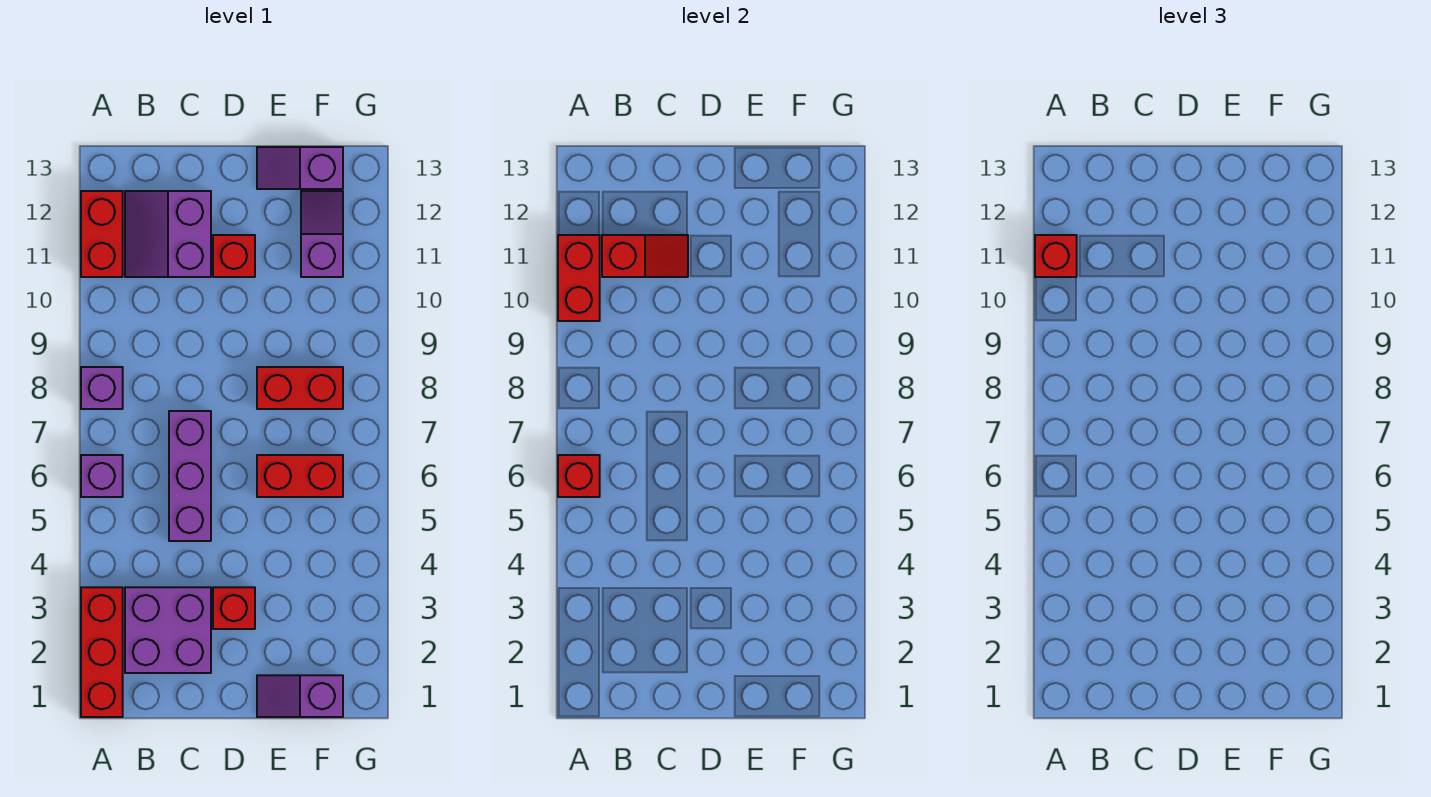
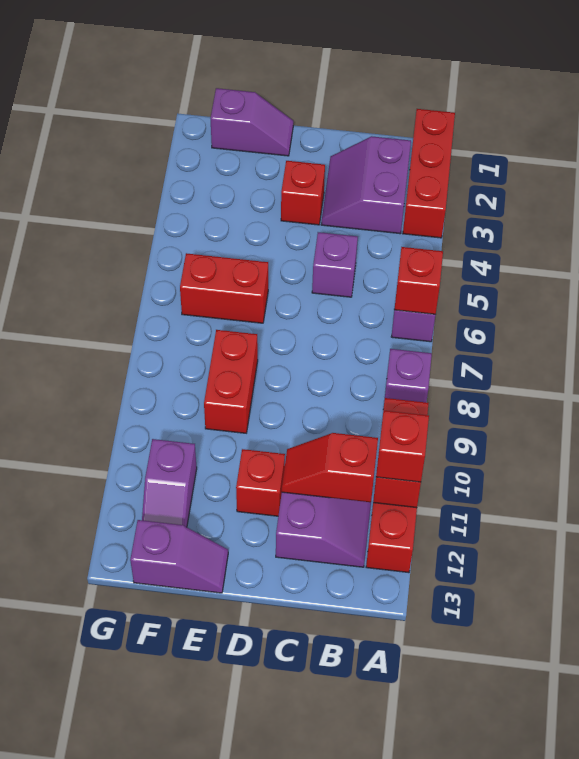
purple brick B2:C3 level 1 -> purple slope B2:C3 level 1 top B
purple brick C5:C7 level 1 -> purple brick C5 level 1
red brick E8:F8 level 1 -> red brick E8:E9 level 1

